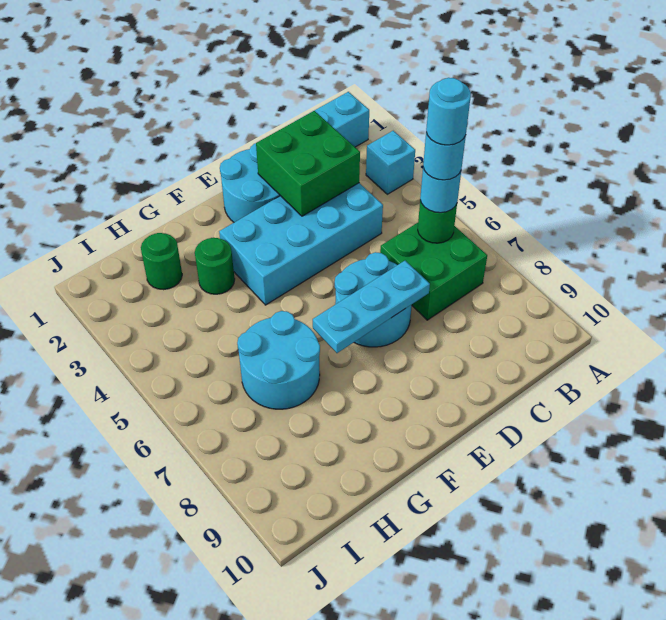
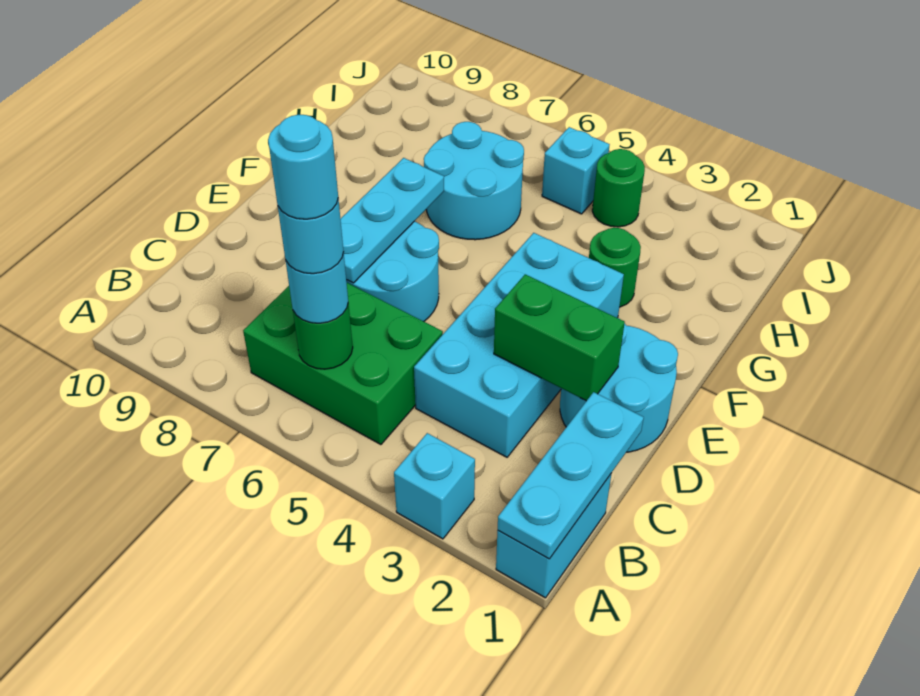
none -> cyan plate A1:C1 level 2
green brick B6:C7 level 1 -> green brick B5:C7 level 1
green brick C2:D3 level 2 -> green brick D2:D3 level 2
green round brick H2 level 1 -> green round brick I4 level 1
none -> cyan brick I5 level 1

